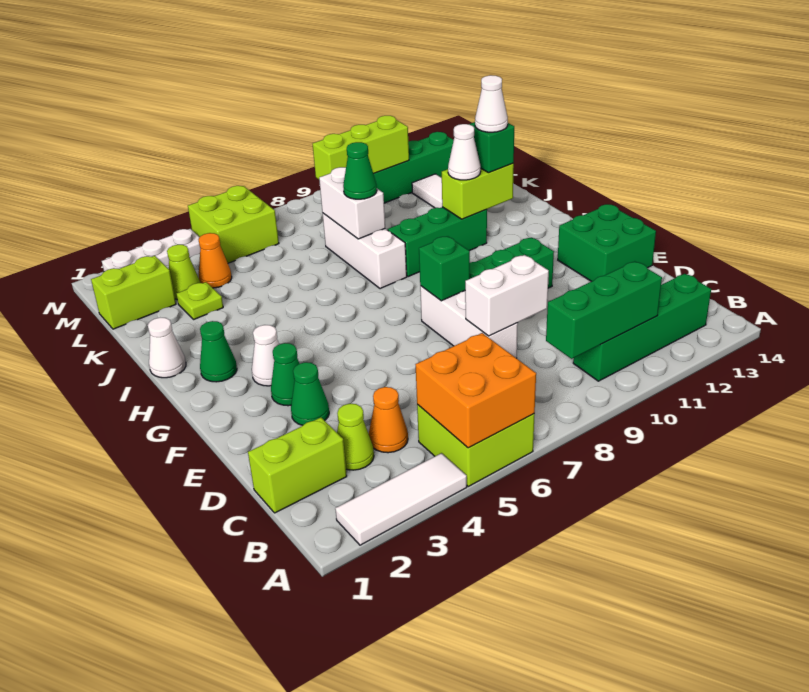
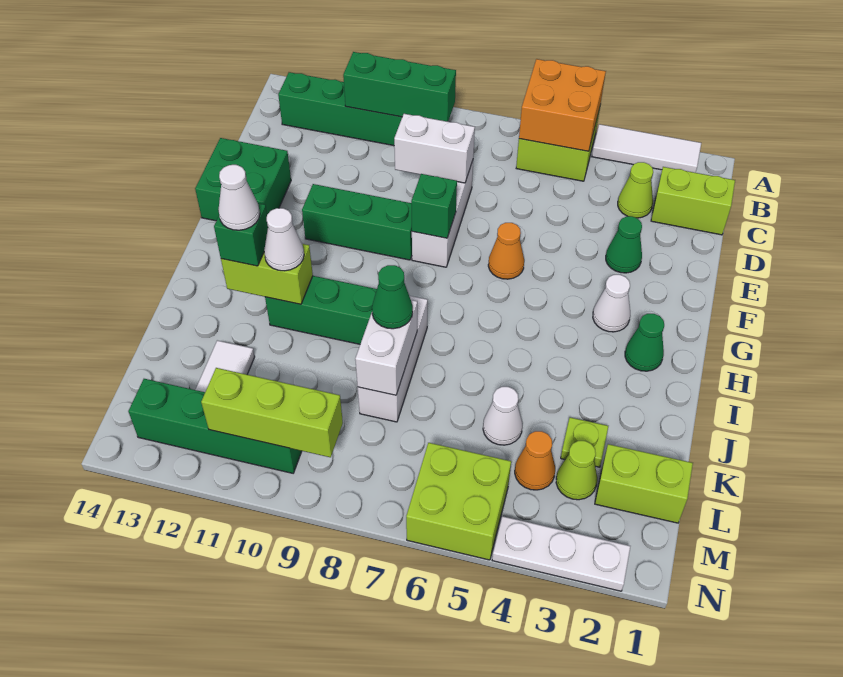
orange cone C4 level 1 -> orange cone F6 level 1
green cone F3 level 1 -> none
white cone I1 level 1 -> white cone K5 level 1

